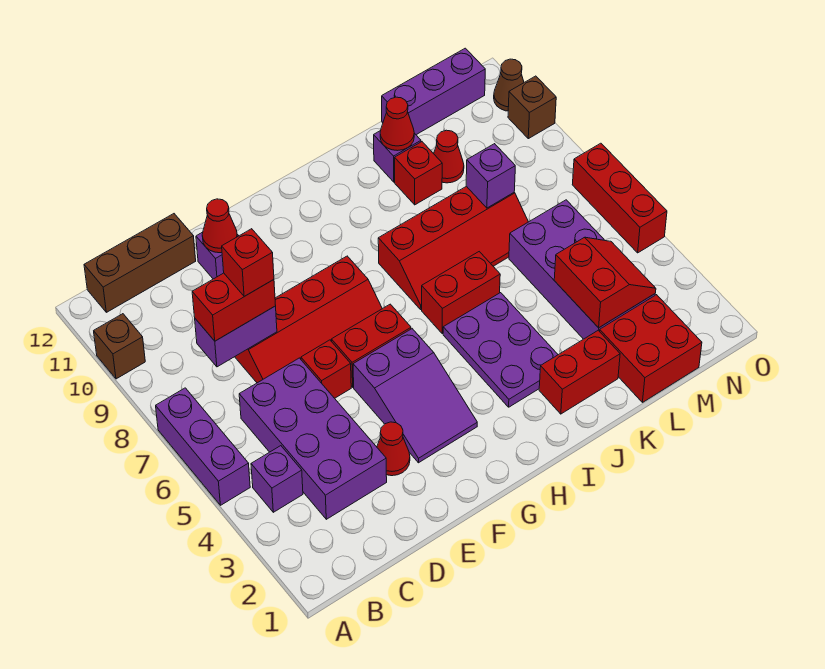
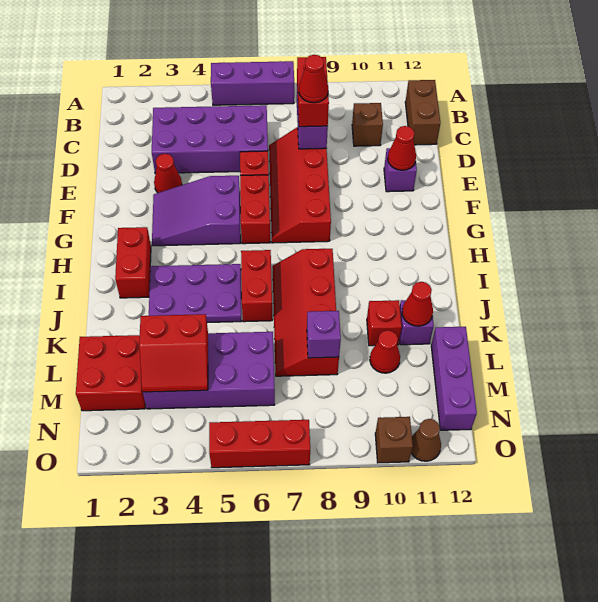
brown brick A10 level 1 -> brown brick C10 level 1
purple brick B4 level 1 -> none
brown brick B12:D12 level 1 -> brown brick B12:C12 level 1
red brick D8 level 4 -> red cone D8 level 4
red brick J2:K2 level 1 -> red brick H2:I2 level 1

